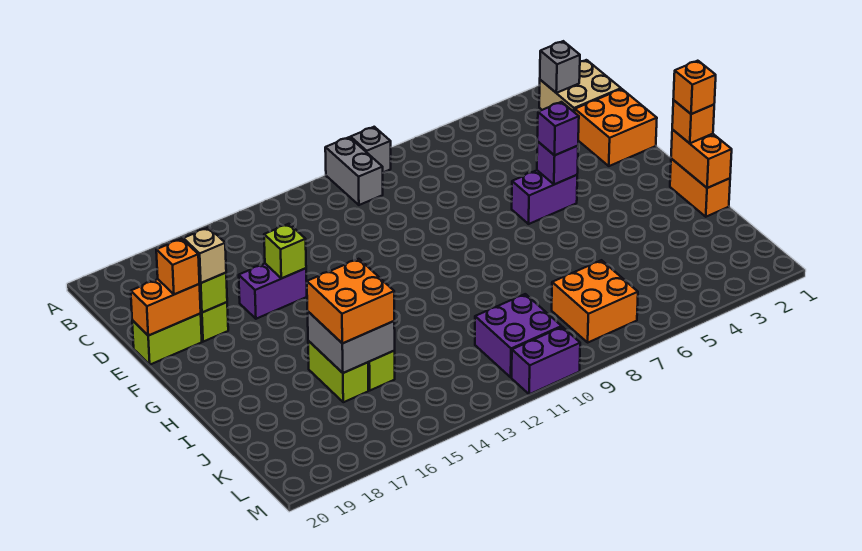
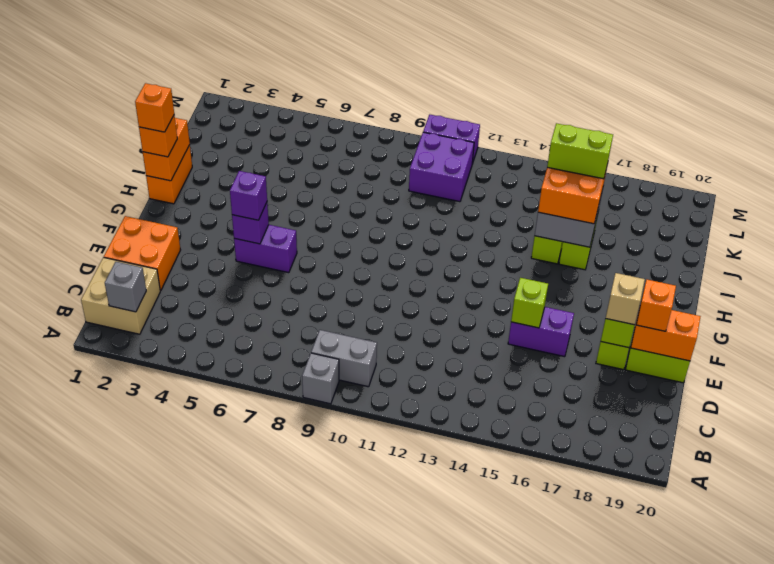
grey brick A10:B10 level 1 -> grey brick B9:B10 level 1
none -> lime brick J15:J16 level 4
orange brick K7:L8 level 1 -> none

